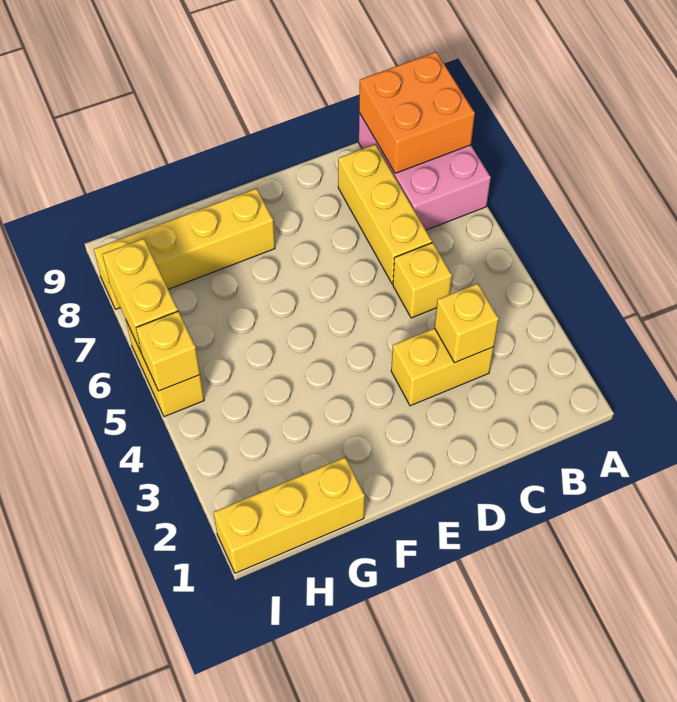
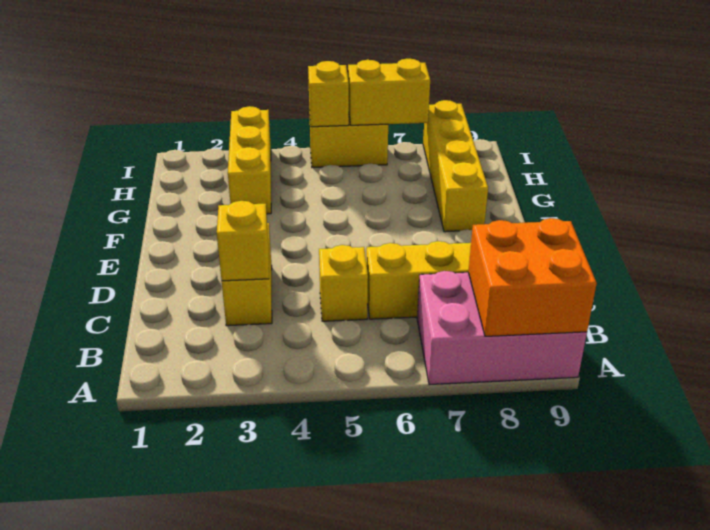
yellow brick G1:I1 level 1 -> yellow brick G3:I3 level 1

